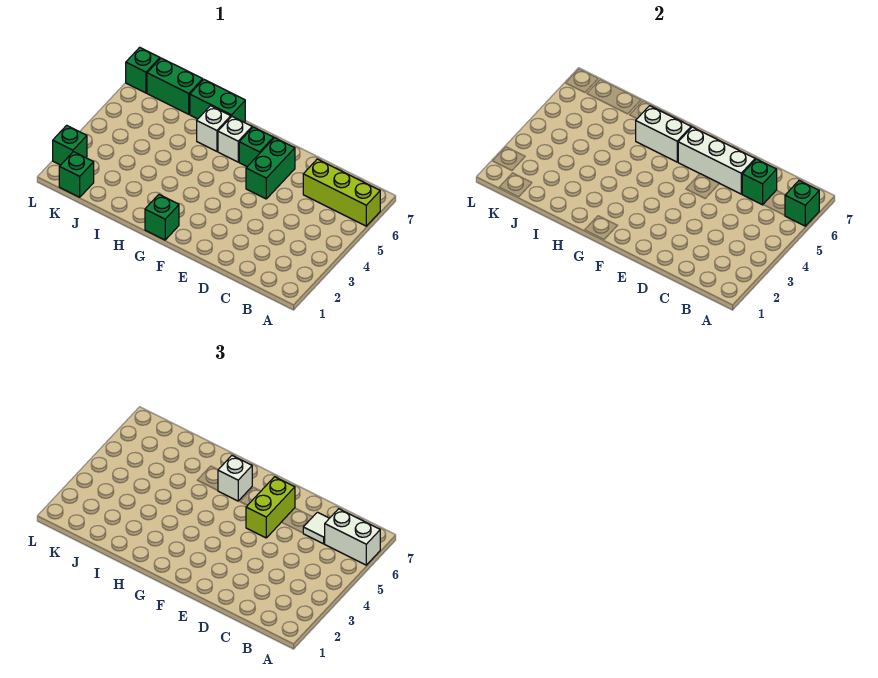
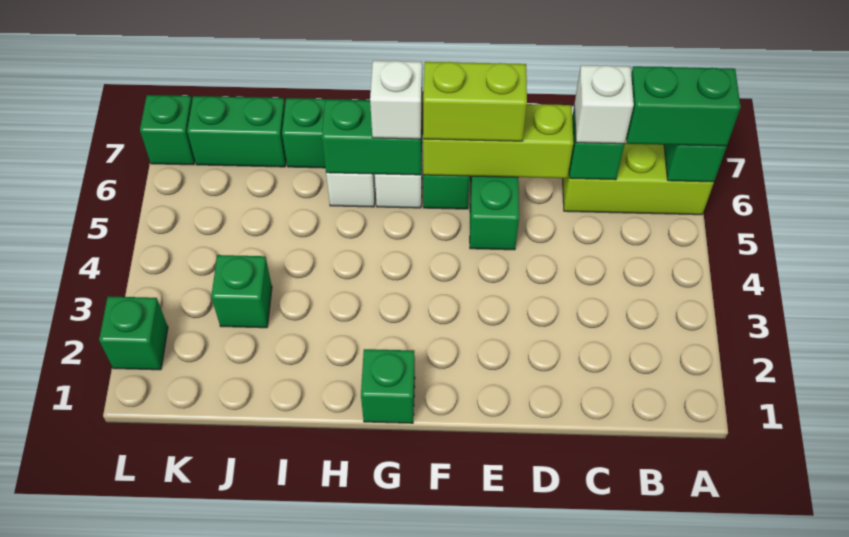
white brick A6:B6 level 3 -> green brick A6:B6 level 3
white tile C6 level 3 -> white brick C6 level 3
white brick D6:F6 level 2 -> lime brick D6:F6 level 2
lime brick E5:E6 level 3 -> lime brick E6:F6 level 3
white brick G6:H6 level 2 -> green brick G6:H6 level 2
green brick K1 level 1 -> green brick J3 level 1

